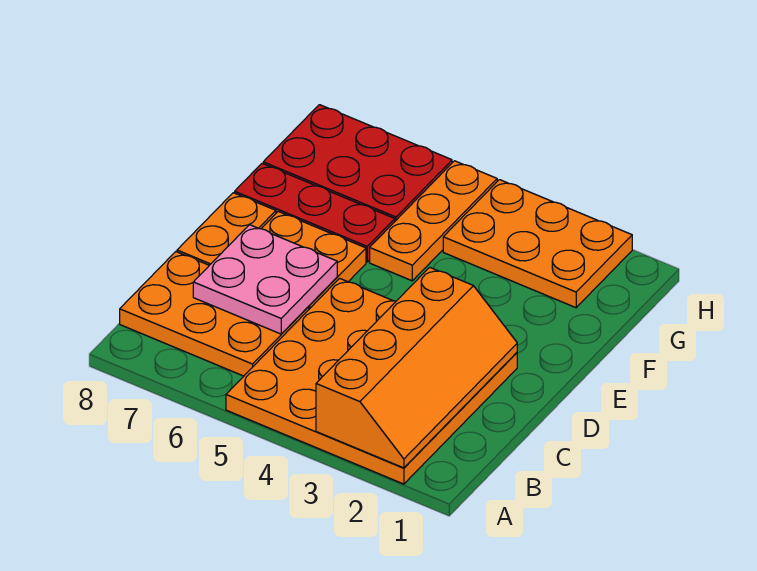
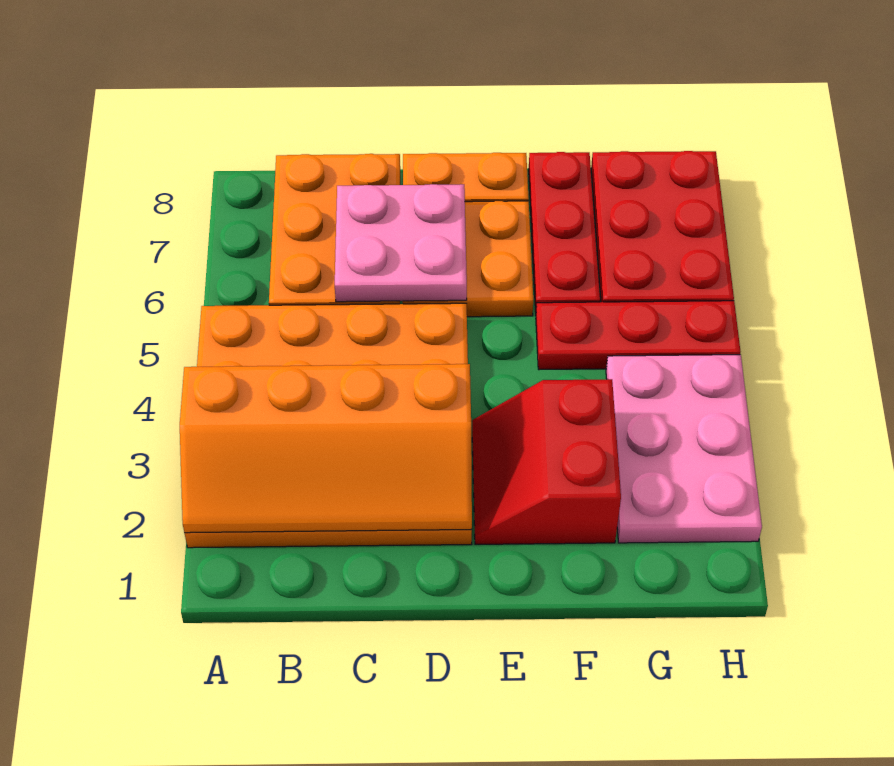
none -> red slope E2:F3 level 1 top F
orange plate F5:H5 level 1 -> red plate F5:H5 level 1
orange plate G2:H4 level 1 -> pink plate G2:H4 level 1

